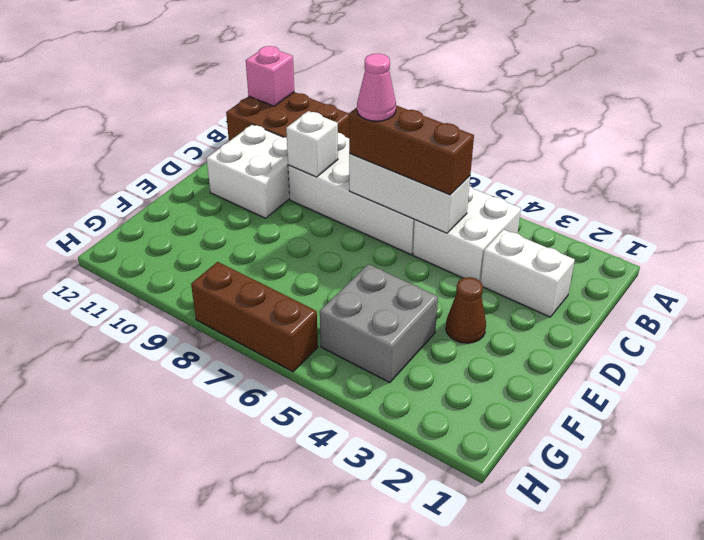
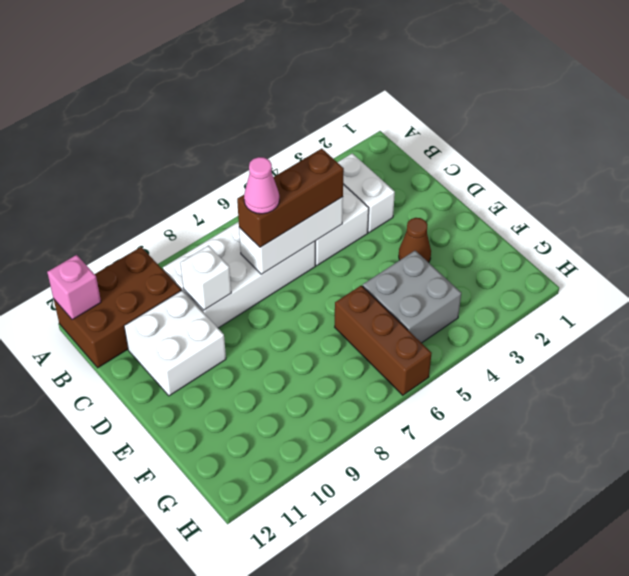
white brick C2:C3 level 1 -> white brick B3:C3 level 1
brown brick H6:H8 level 1 -> brown brick F6:H6 level 1

